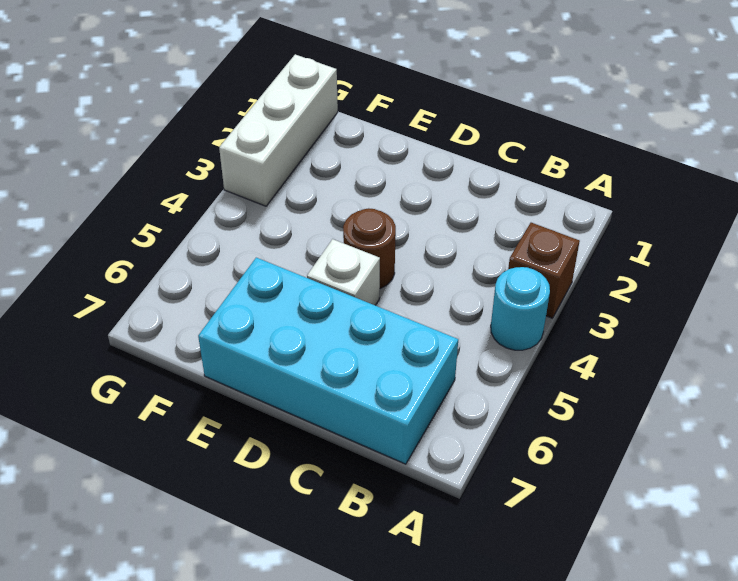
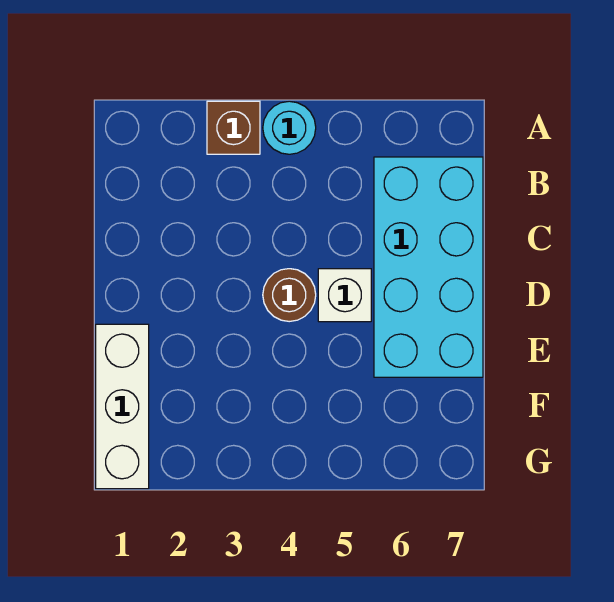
white brick G1:G3 level 1 -> white brick E1:G1 level 1

